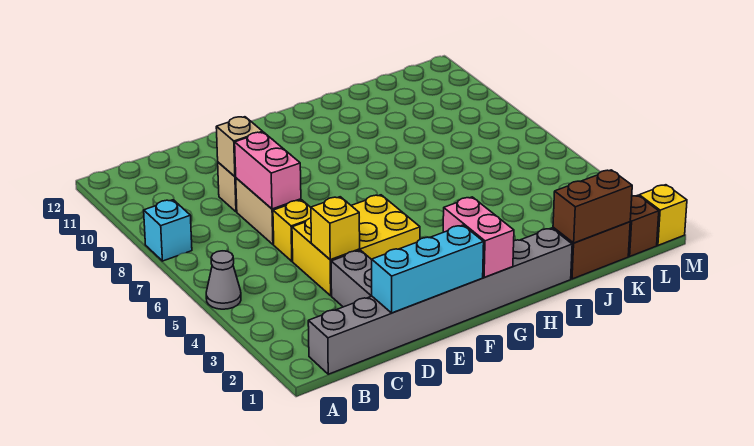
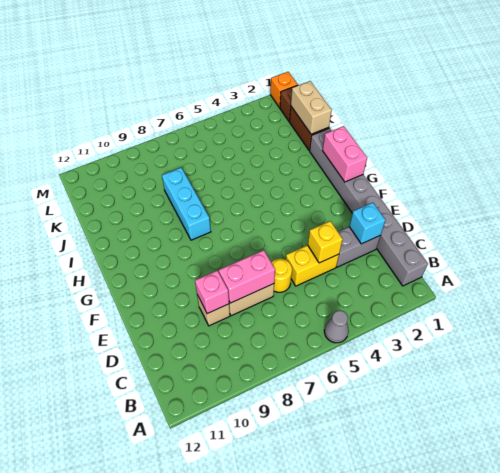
cyan brick A8 level 1 -> cyan brick D2 level 2
cyan brick D1:F1 level 2 -> cyan brick H8:J8 level 1
yellow brick D4:F5 level 1 -> yellow brick D4:D5 level 1
yellow brick D6 level 1 -> yellow round brick D6 level 1
tan brick D9 level 2 -> pink brick D9 level 2
pink brick G1:G2 level 2 -> pink brick G1:H1 level 2
brown brick J1:K1 level 2 -> tan brick J1:K1 level 2
yellow brick M1 level 1 -> orange brick M1 level 1

